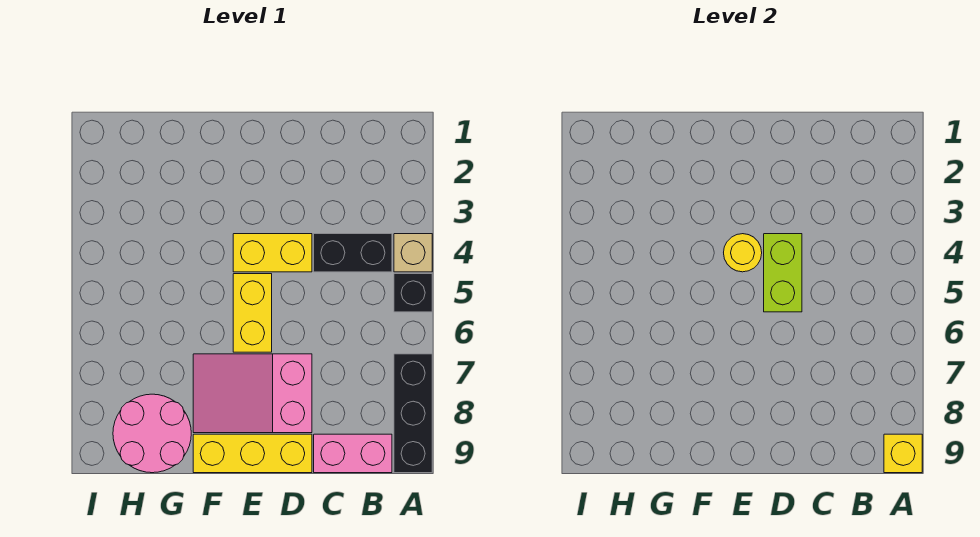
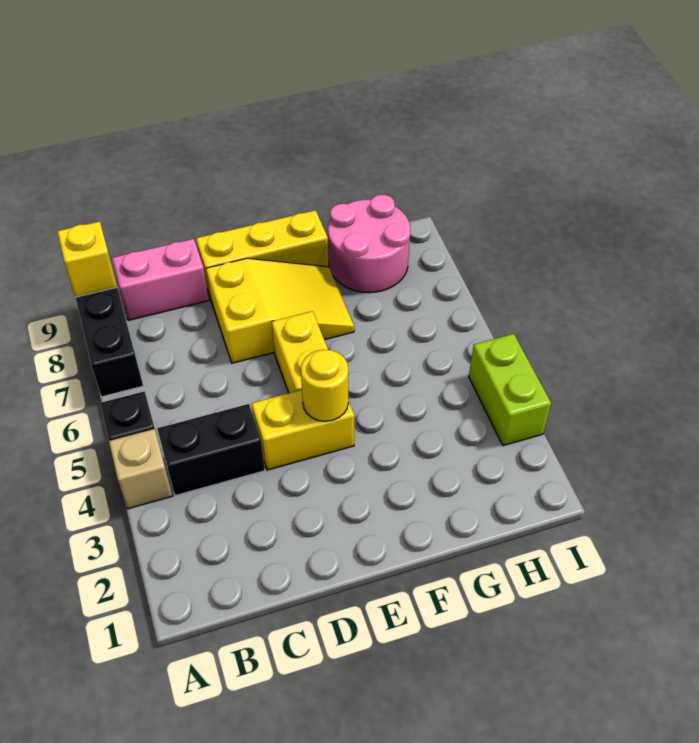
lime brick D4:D5 level 2 -> lime brick I3:I4 level 1
pink slope D7:F8 level 1 top D -> yellow slope D7:F8 level 1 top D

